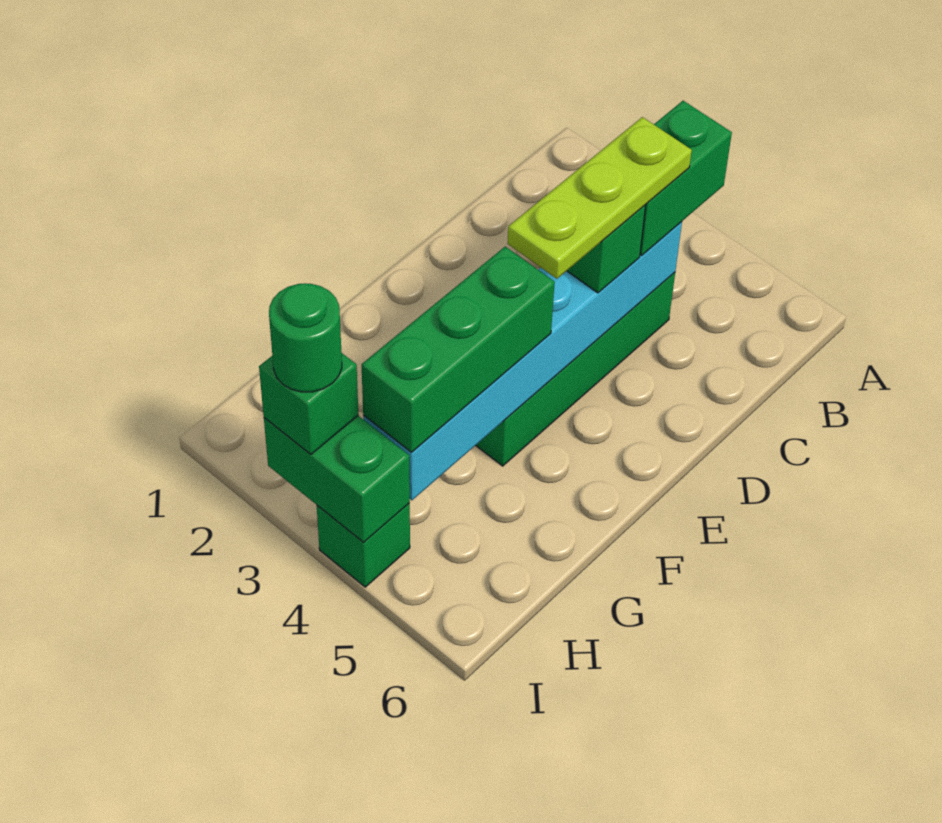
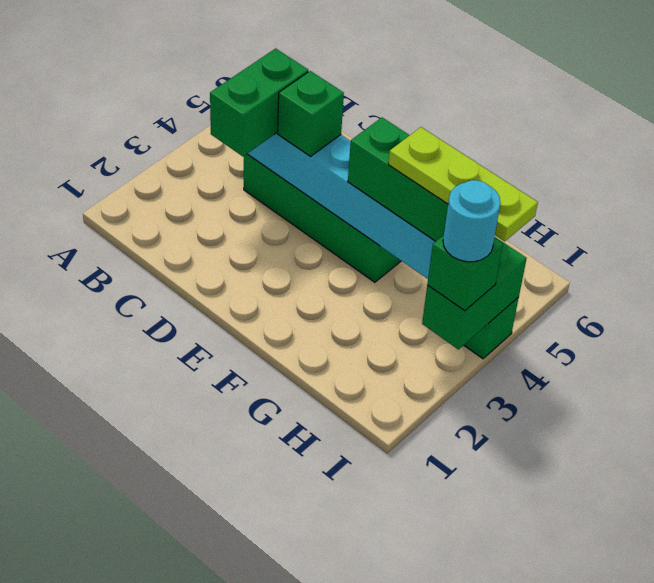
green brick B4:C4 level 3 -> green brick C3:C4 level 3
lime plate C4:E4 level 4 -> lime plate G4:I4 level 4
green round brick I3 level 4 -> cyan round brick I3 level 4

